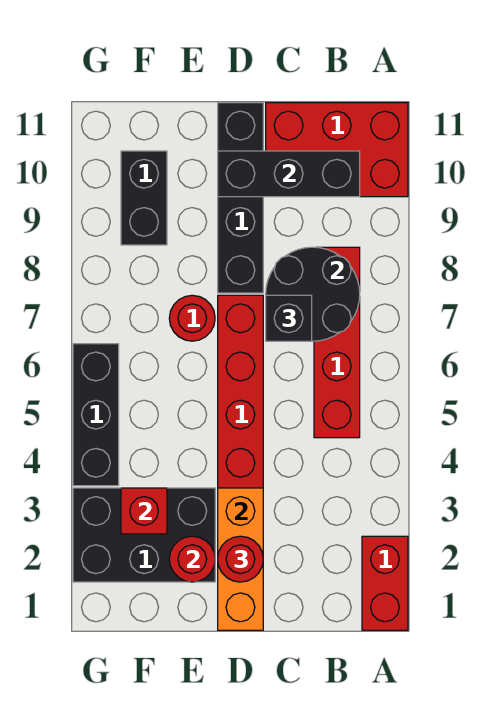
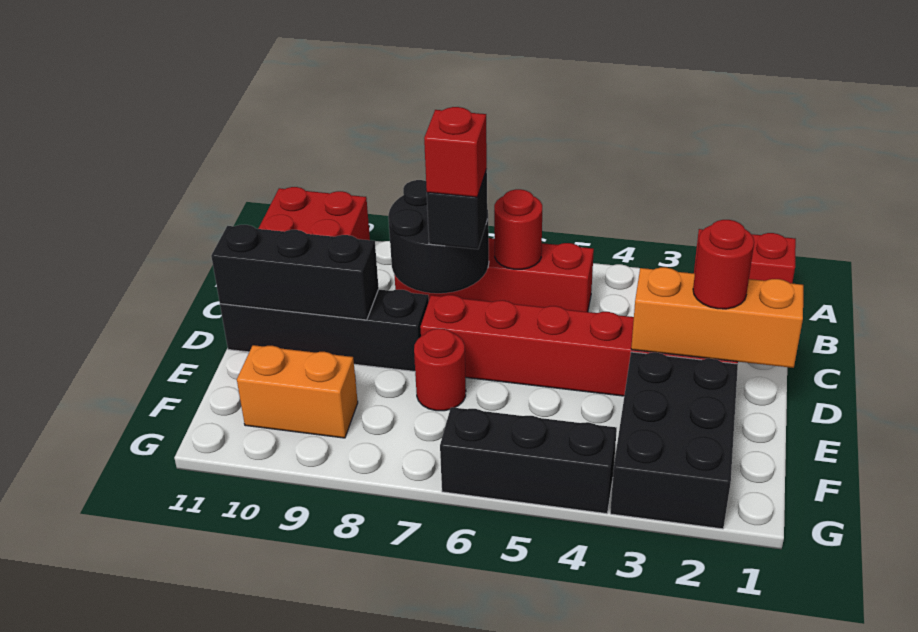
black brick B10:D10 level 2 -> black brick D9:D11 level 2
red round brick E2 level 2 -> red round brick B6 level 2
red brick F3 level 2 -> red brick C7 level 4
black brick F9:F10 level 1 -> orange brick F9:F10 level 1

